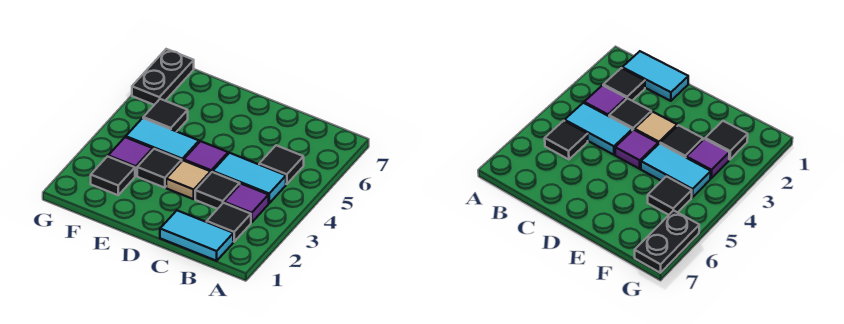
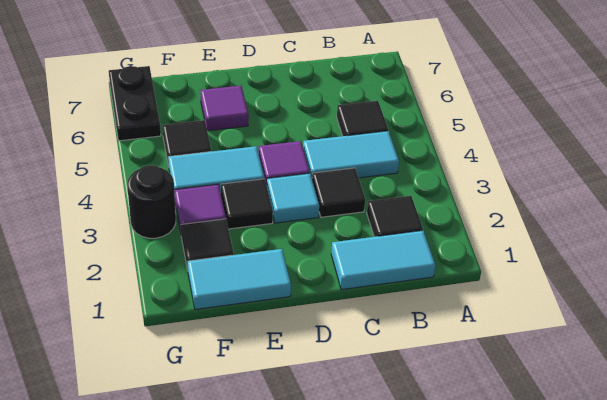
purple tile B3 level 1 -> purple tile E6 level 1
tan tile D3 level 1 -> cyan tile D3 level 1
none -> cyan tile E1:F1 level 1
none -> black round brick G3 level 1

